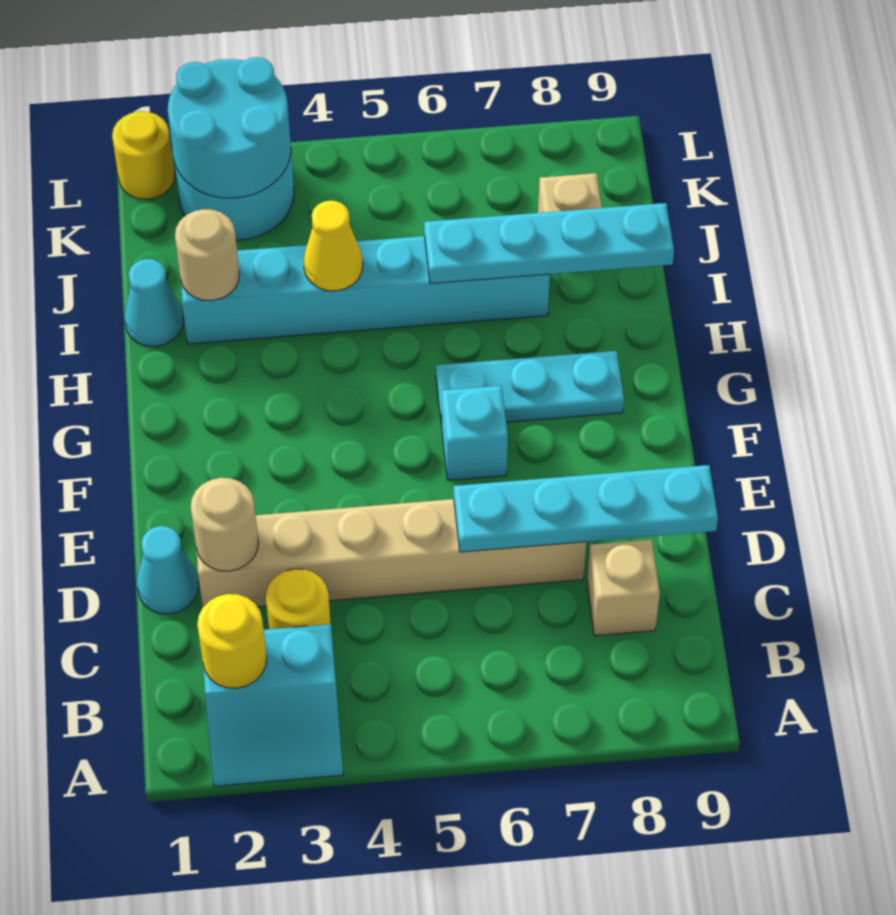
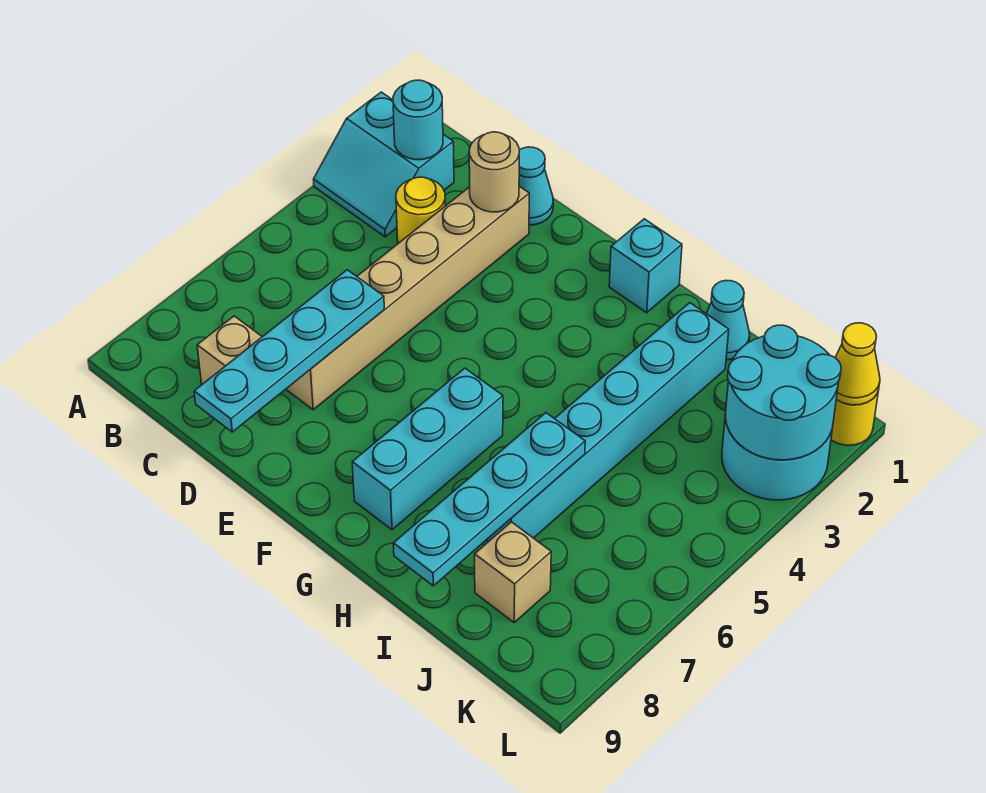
cyan slope A2:B3 level 1 top B -> cyan slope A2:B3 level 1 top 2
yellow round brick B2 level 2 -> cyan round brick B2 level 2
cyan brick F6 level 1 -> cyan brick G1 level 1
cyan plate G6:G8 level 1 -> cyan brick G6:G8 level 1
tan round brick I2 level 2 -> none
yellow cone I4 level 2 -> yellow cone L1 level 2

